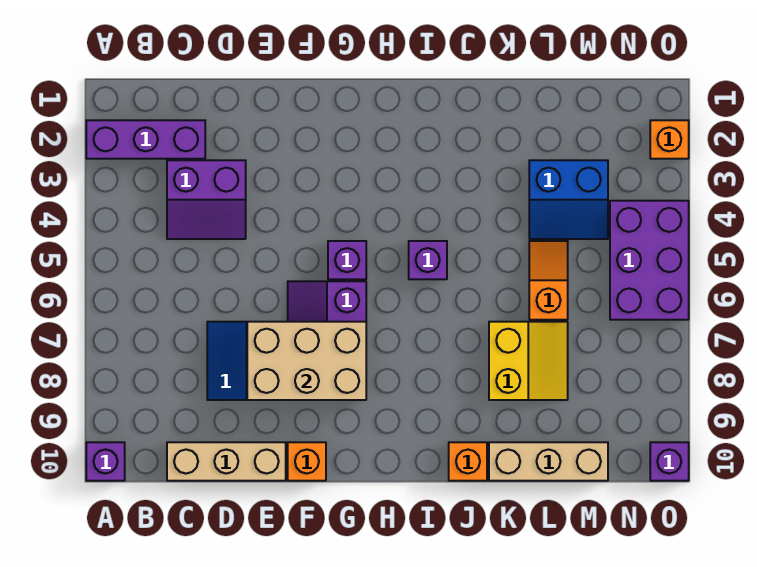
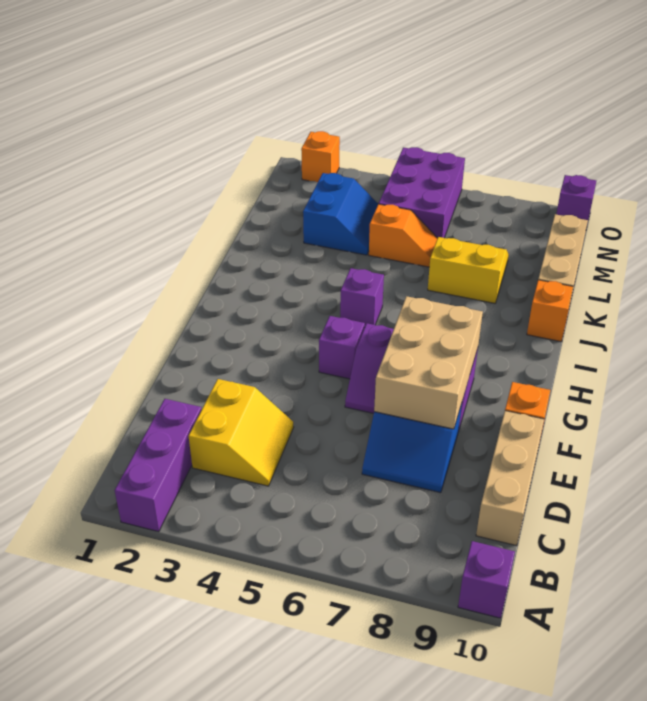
purple slope C3:D4 level 1 top 3 -> yellow slope C3:D4 level 1 top 3
orange slope L5:L6 level 1 top 6 -> orange slope L5:L6 level 1 top 5
purple brick N4:O6 level 1 -> purple brick M5:O6 level 1

